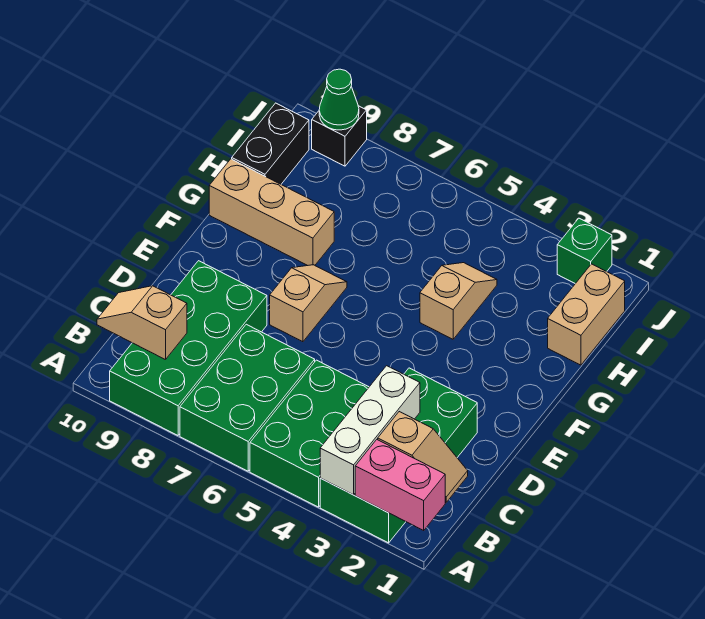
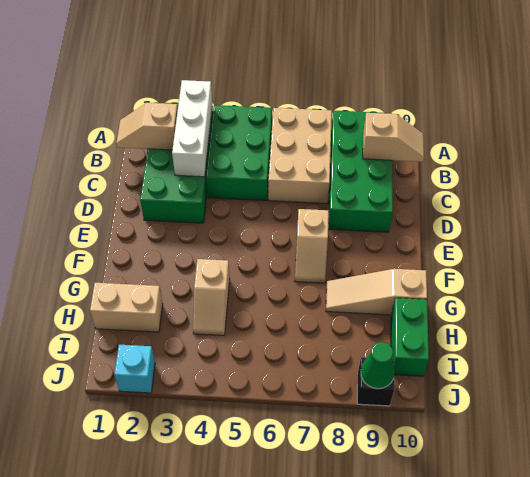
pink brick A1:A2 level 2 -> none
green brick A6:C7 level 1 -> tan brick A6:C7 level 1
tan brick G8:G10 level 1 -> tan slope G8:G10 level 1 top 10
tan brick H1:I1 level 1 -> tan brick H1:H2 level 1
black brick H10:I10 level 1 -> green brick H10:I10 level 1
green brick J2 level 1 -> cyan brick J2 level 1

